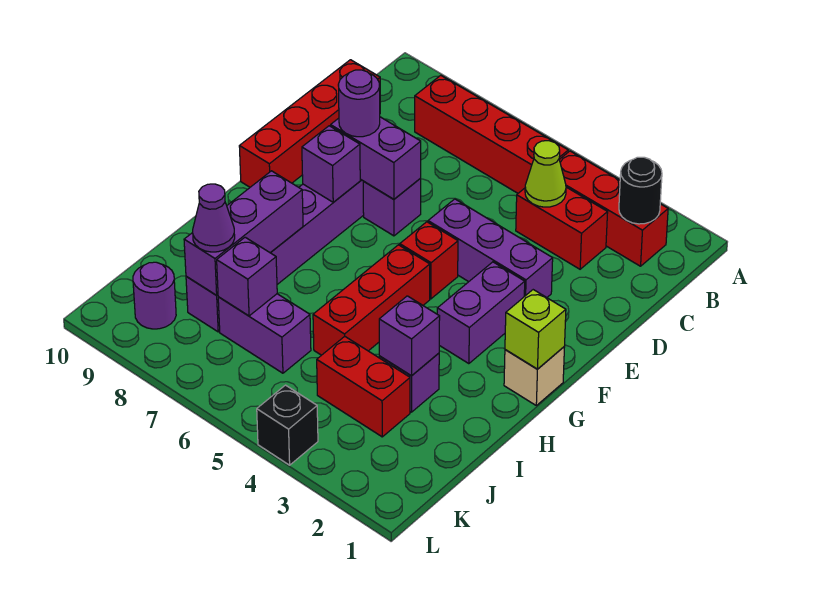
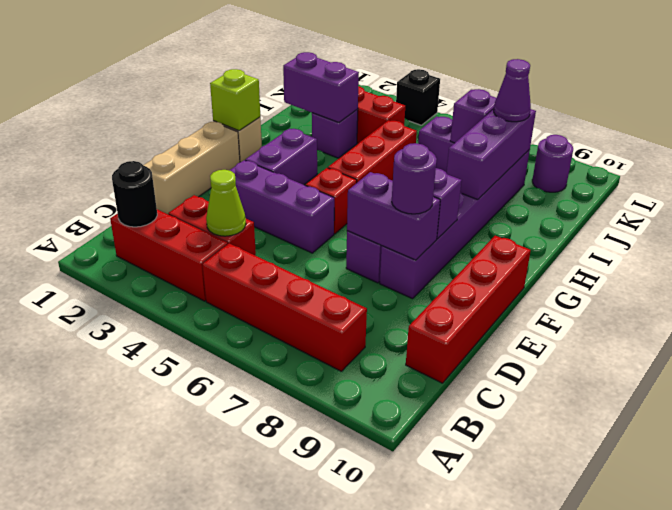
none -> tan brick D1:F1 level 1
purple brick I3 level 2 -> purple brick I2:I3 level 2

